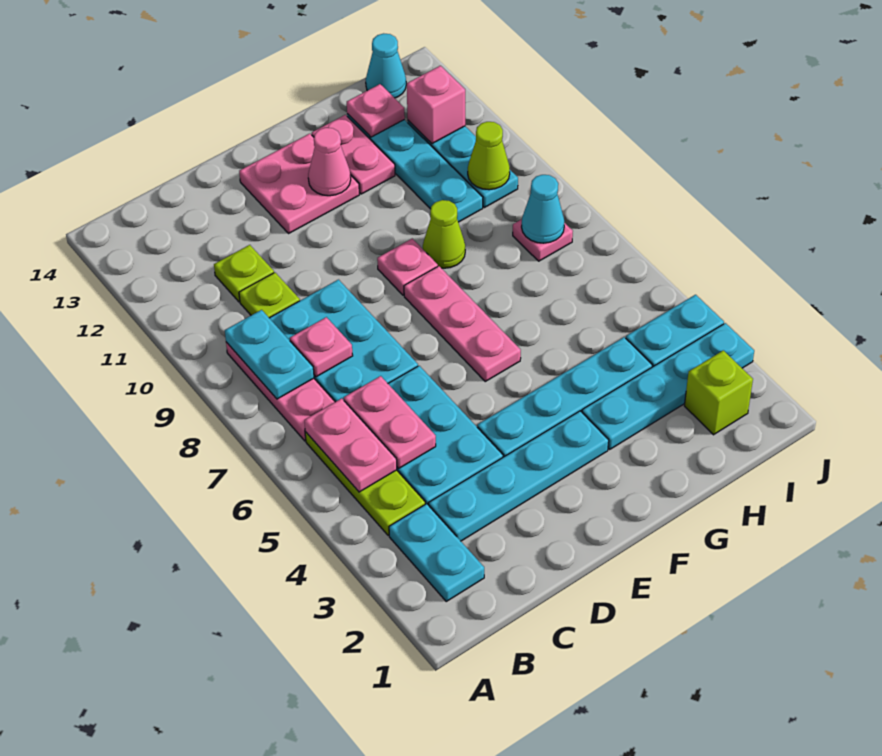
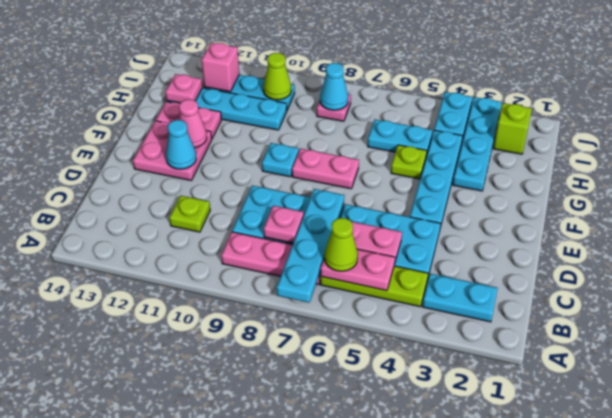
cyan plate B8:B9 level 2 -> cyan plate H5:H6 level 1
cyan plate C3:F3 level 1 -> cyan plate A7:D7 level 2
lime plate C10 level 1 -> lime plate G5 level 1
pink plate F6:F8 level 1 -> pink plate F7:F8 level 1
pink plate F9 level 1 -> cyan plate F9 level 1
lime cone G9 level 1 -> lime cone B6 level 3
cyan cone I14 level 1 -> cyan cone E12 level 2

